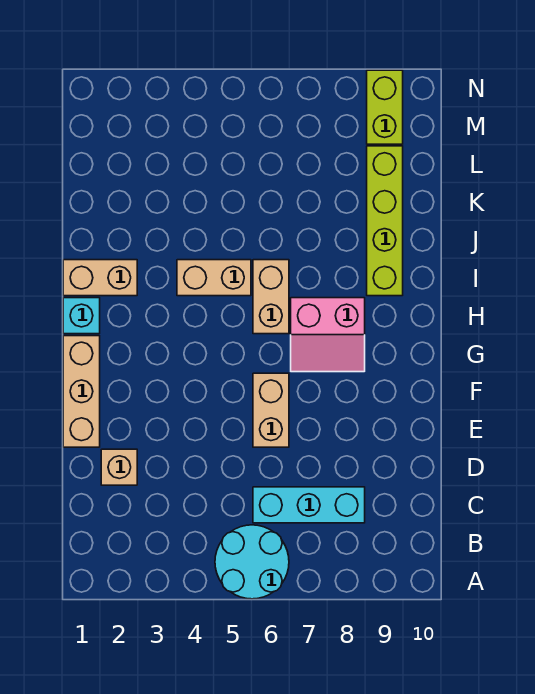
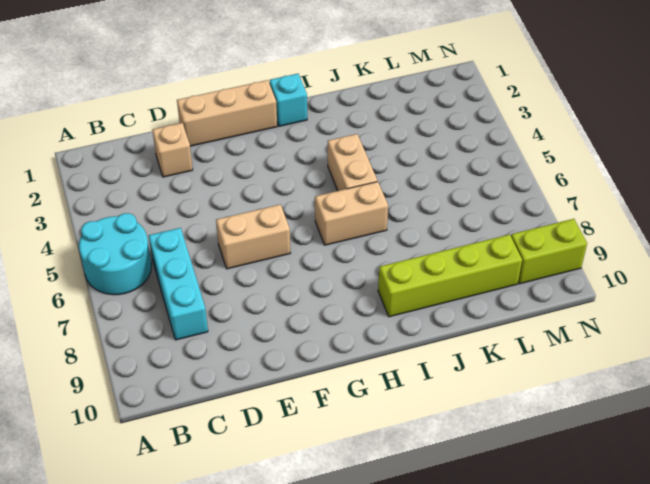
pink slope G7:H8 level 1 top H -> none
tan brick I1:I2 level 1 -> none

